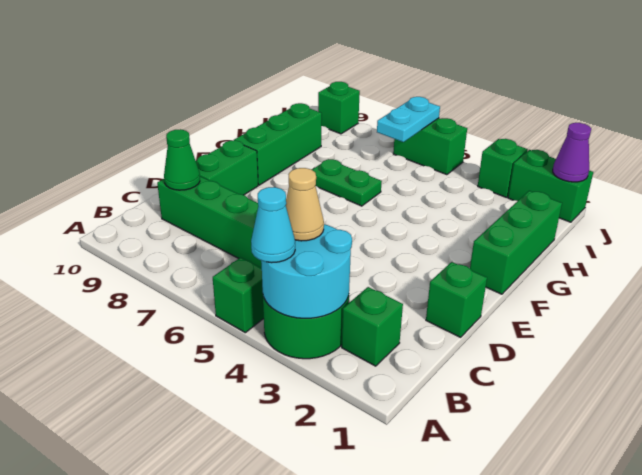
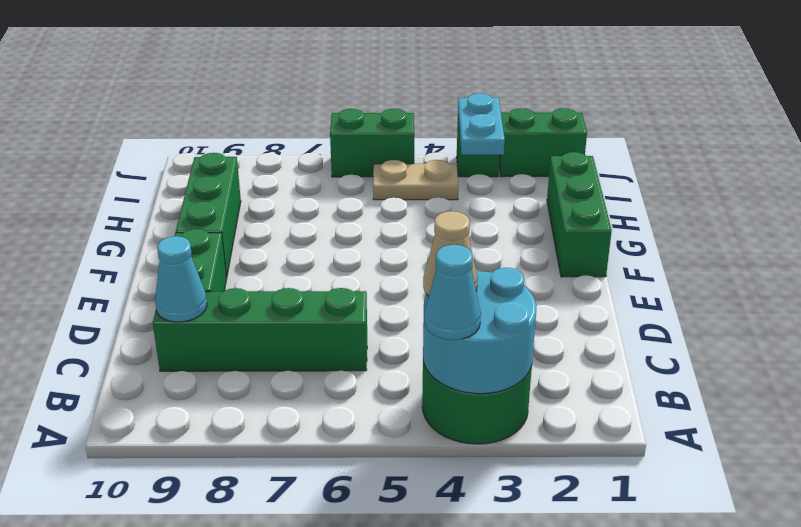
green brick A5 level 1 -> none
green brick B2 level 1 -> none
green cone C9 level 2 -> cyan cone C9 level 2
green brick D1 level 1 -> none
green plate G6:G7 level 1 -> none
none -> tan plate I4:I5 level 1
cyan plate I6:J6 level 2 -> cyan plate I3:J3 level 2
purple cone J1 level 2 -> none
green brick J9 level 1 -> none

